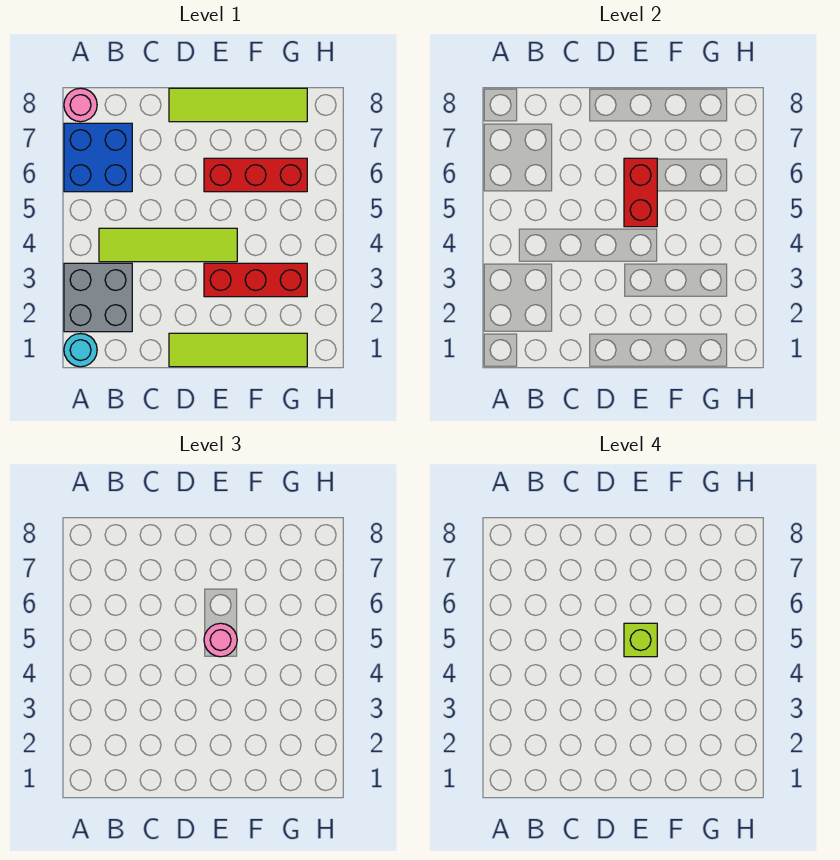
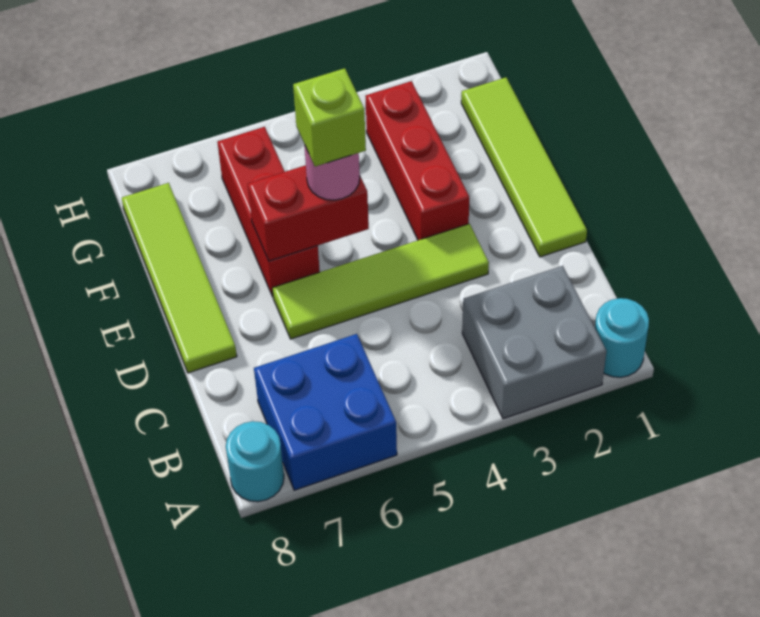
pink round brick A8 level 1 -> cyan round brick A8 level 1
lime tile B4:E4 level 1 -> lime tile D3:D6 level 1

